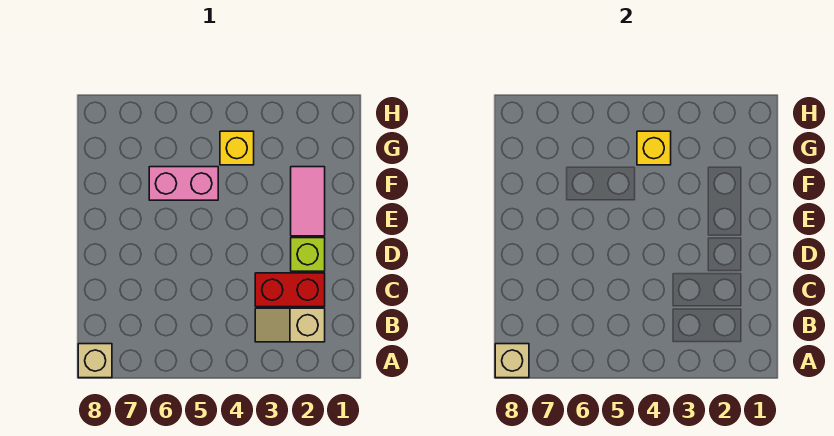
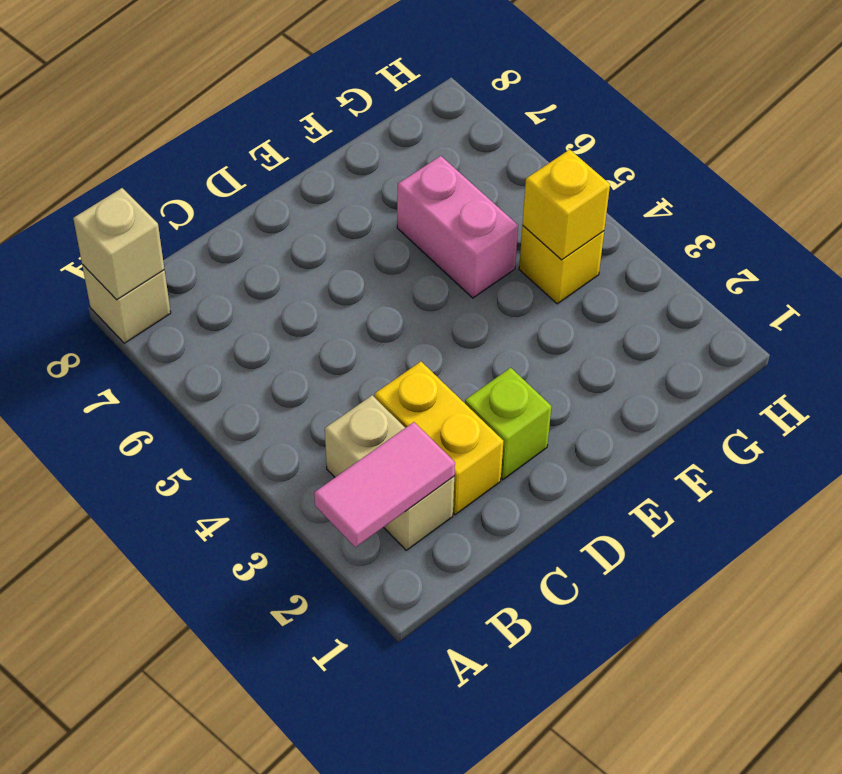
tan slope B2:B3 level 1 top 2 -> tan brick B2:B3 level 1
red brick C2:C3 level 1 -> yellow brick C2:C3 level 1
pink tile E2:F2 level 1 -> pink tile A2:B2 level 2

